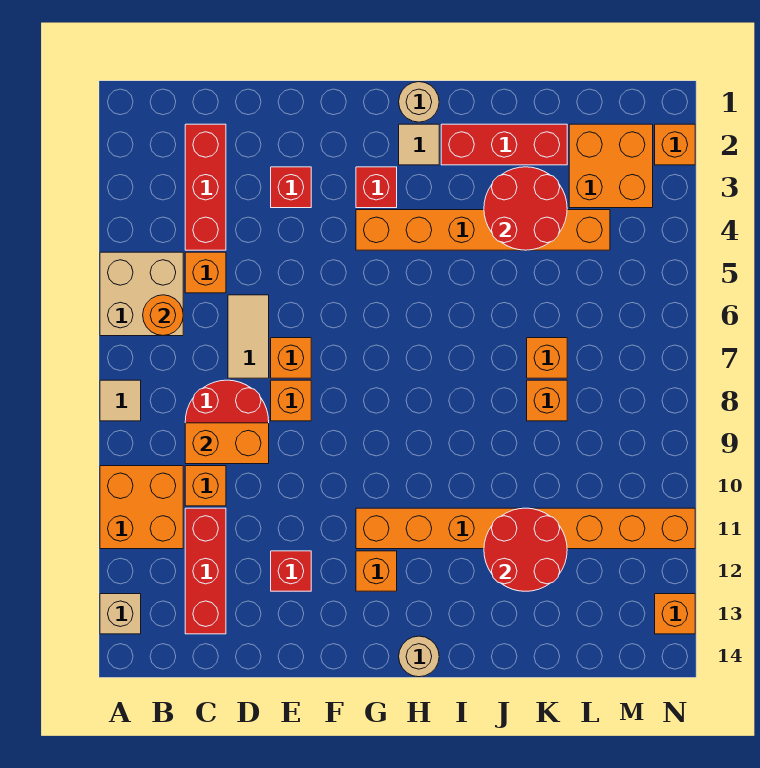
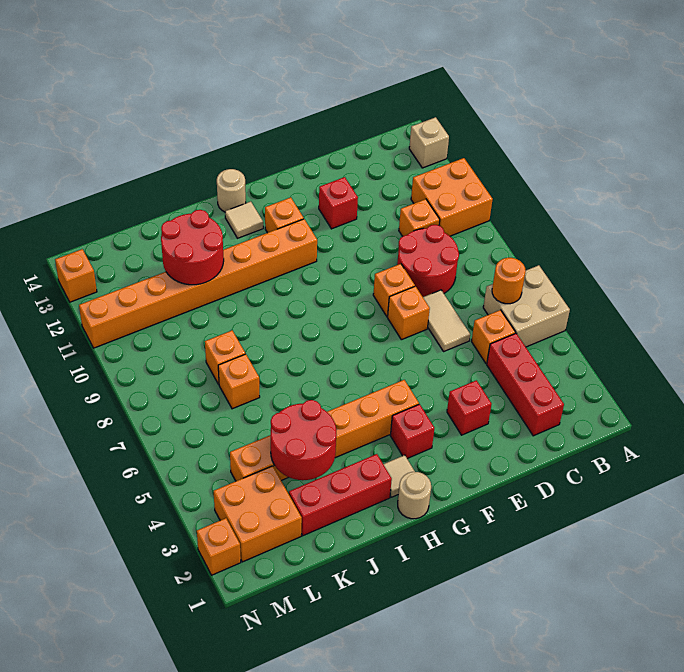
tan tile A8 level 1 -> tan tile H13 level 1
orange brick C9:D9 level 2 -> none
red brick C11:C13 level 1 -> none

